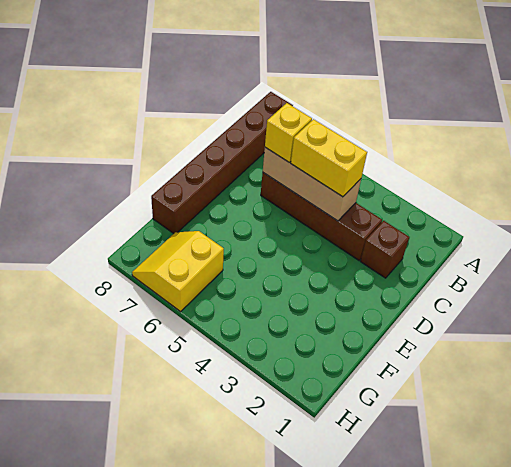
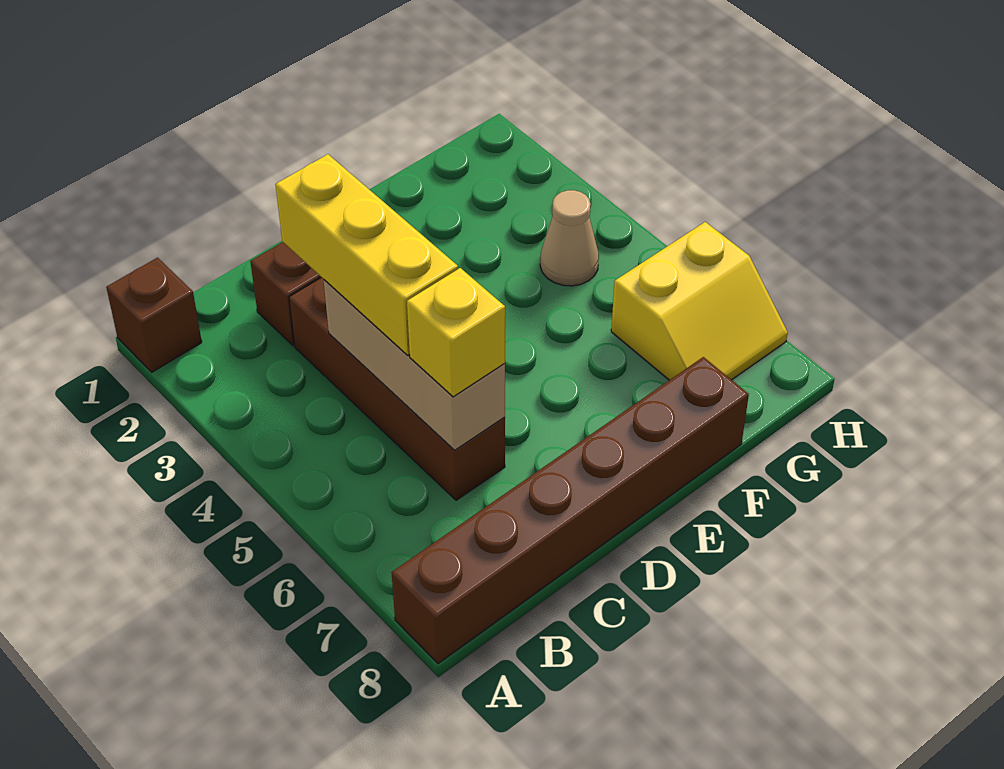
none -> brown brick A1 level 1
yellow brick C4:C5 level 3 -> yellow brick C3:C5 level 3
none -> tan cone G4 level 1

